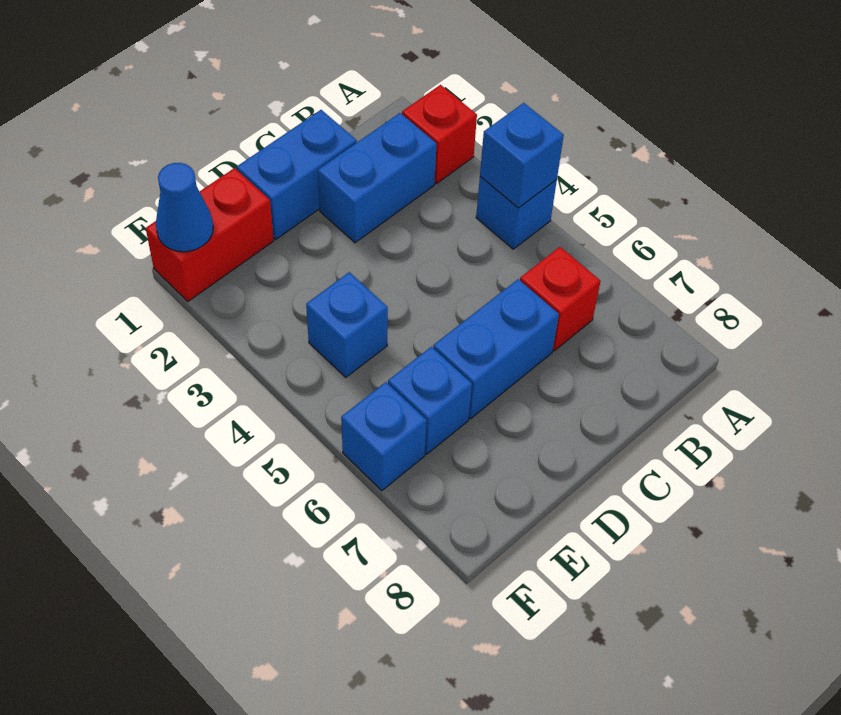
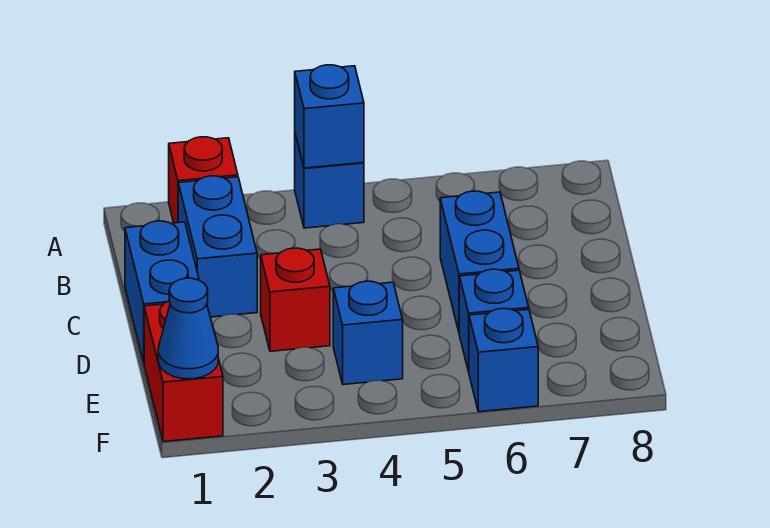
red brick B6 level 1 -> red brick D3 level 1

